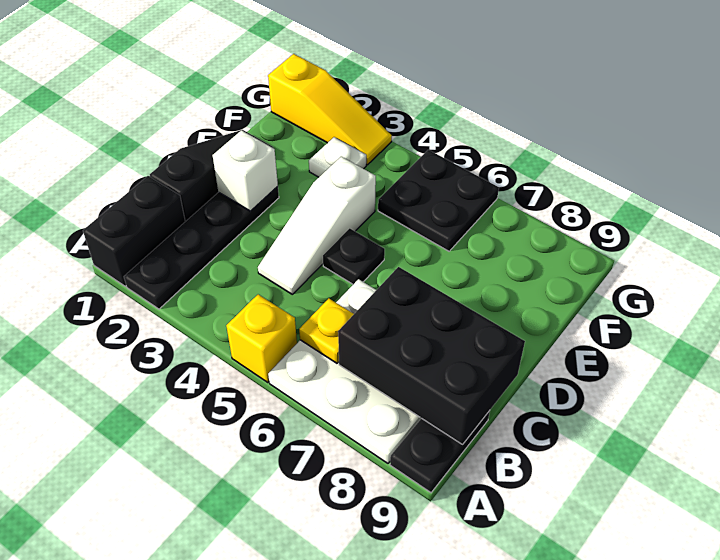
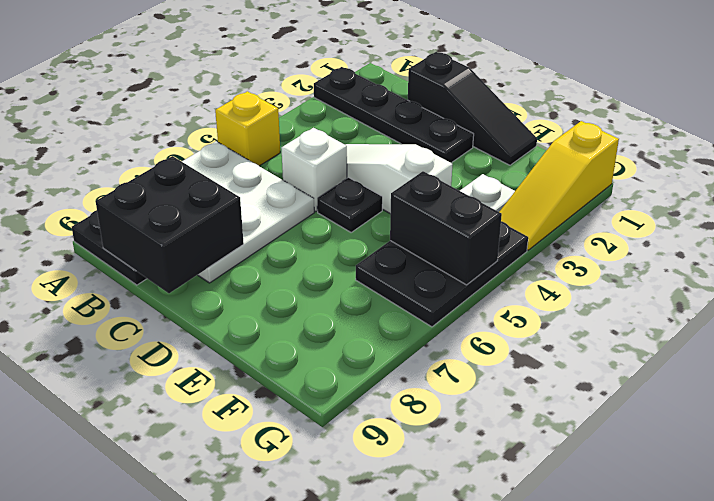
black brick A1:B1 level 1 -> black brick F5:G5 level 2
yellow plate B6 level 2 -> none
black brick B7:C9 level 2 -> black brick B8:C9 level 2
white brick D2 level 2 -> white brick C5 level 1
black plate F5:G6 level 1 -> black plate F4:G6 level 1

